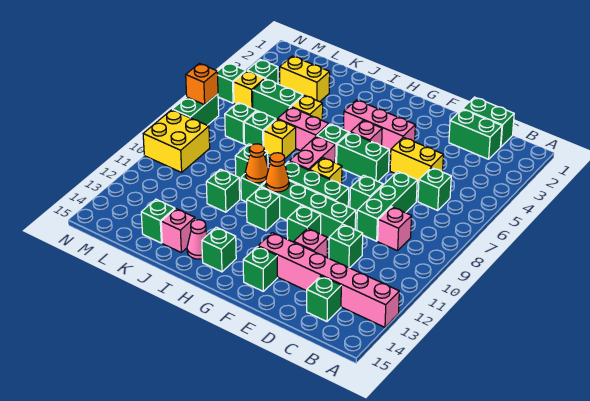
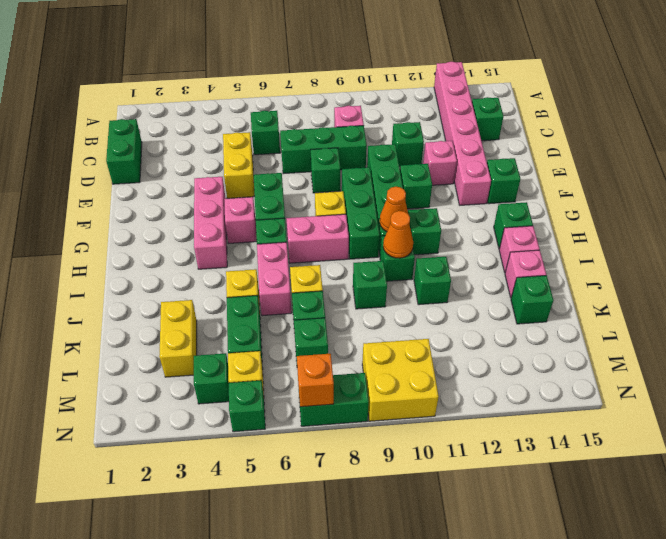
green brick C2:D2 level 1 -> none
pink cone I14 level 1 -> pink brick I14 level 1

